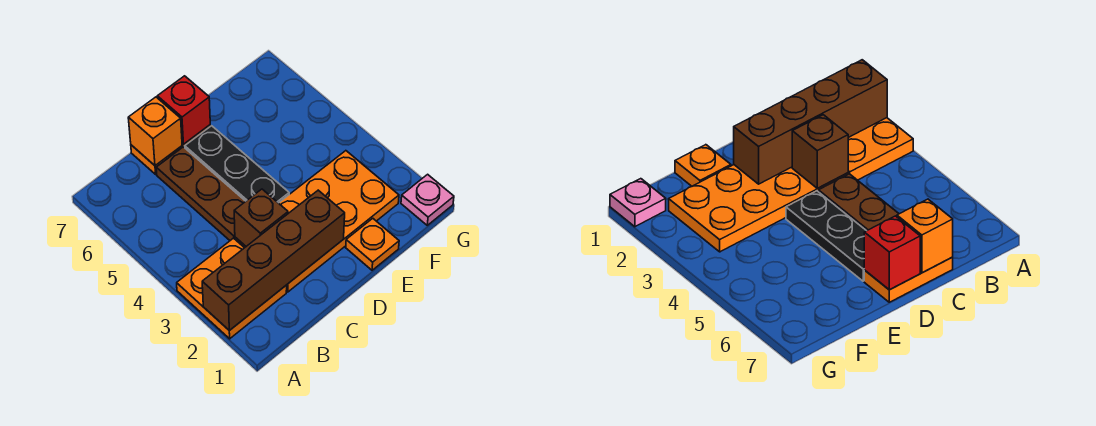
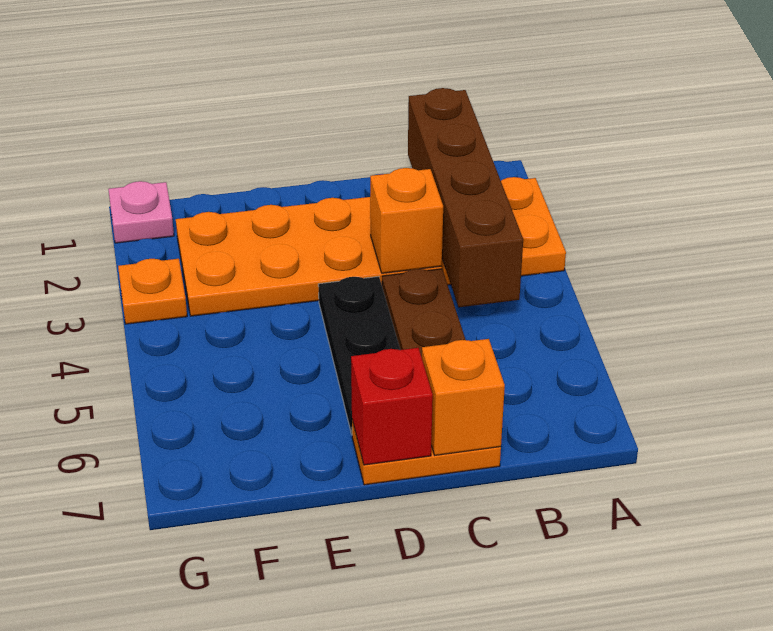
brown brick A2:D2 level 2 -> brown brick B1:B4 level 2
brown brick C3 level 2 -> orange brick C3 level 2
orange plate E1 level 1 -> orange plate G3 level 1

